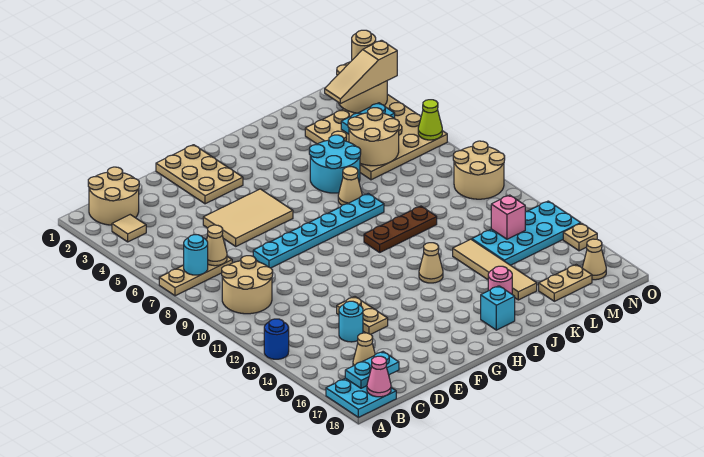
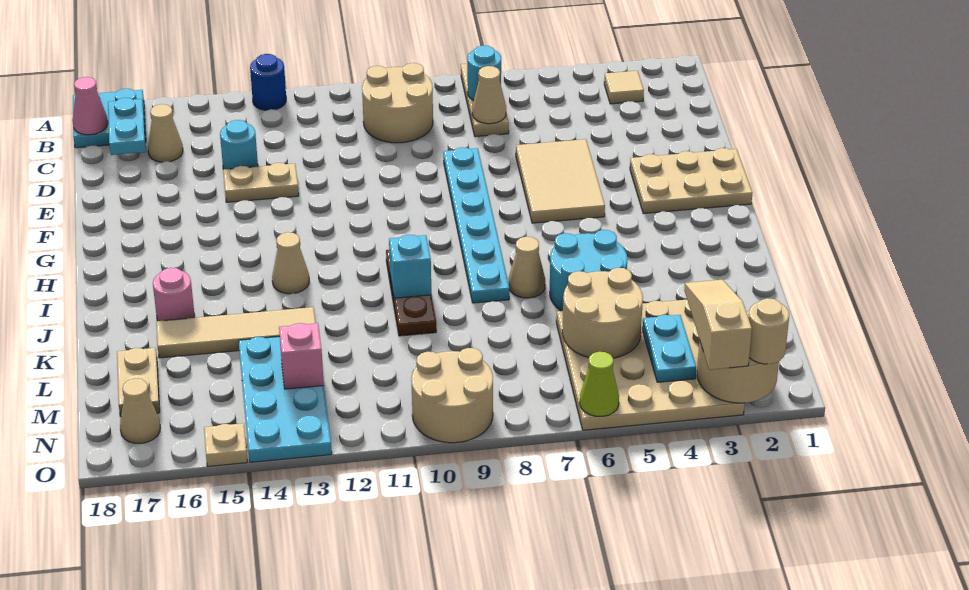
tan round brick B1:C2 level 1 -> none
cyan brick I17 level 1 -> cyan brick J10 level 2

